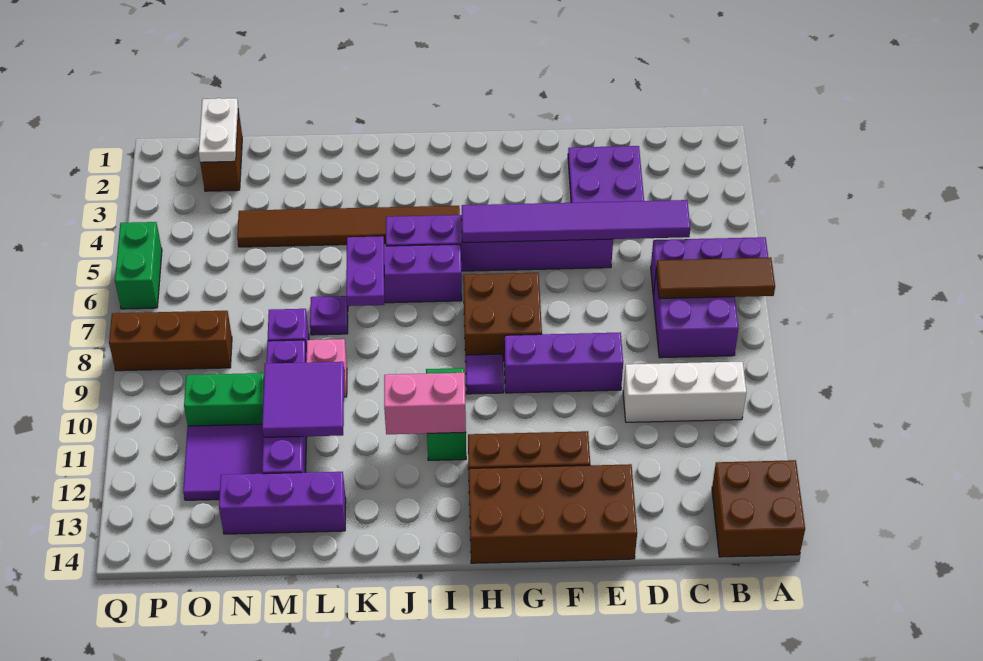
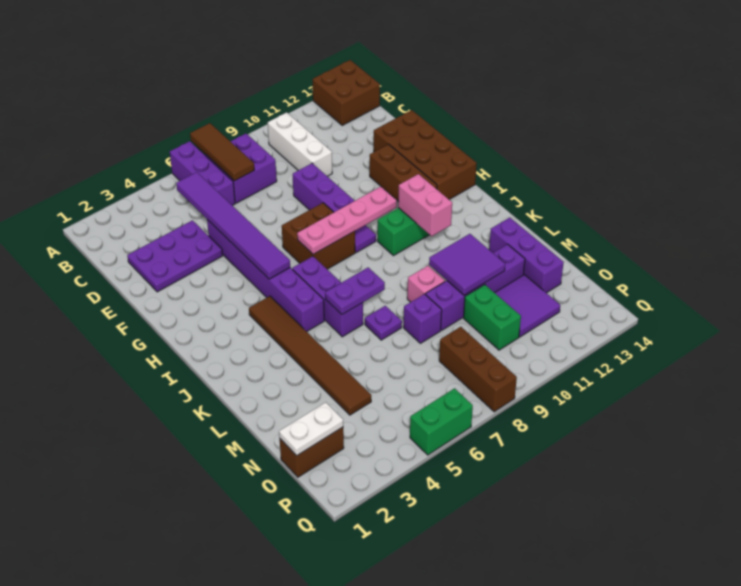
none -> pink plate H7:H10 level 2

